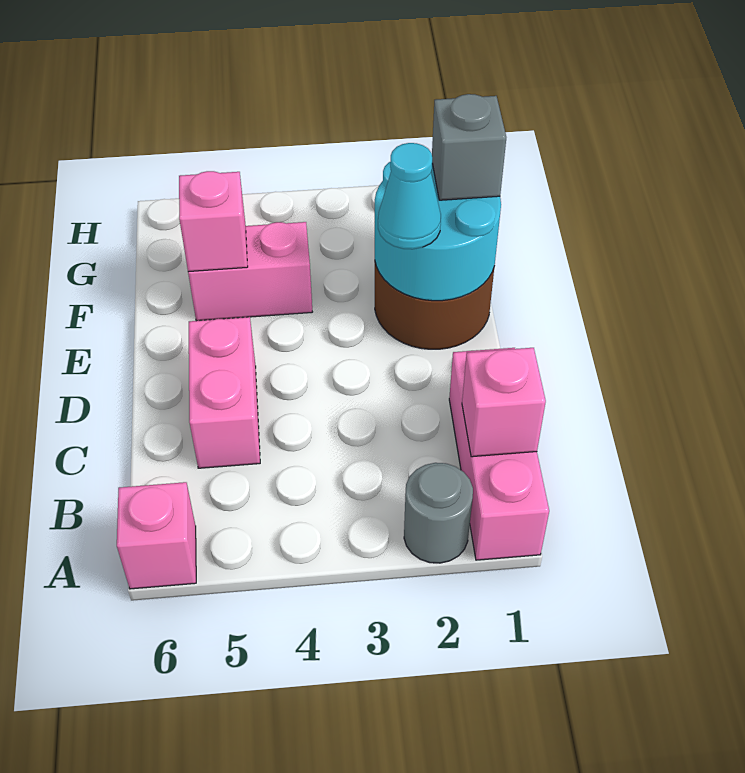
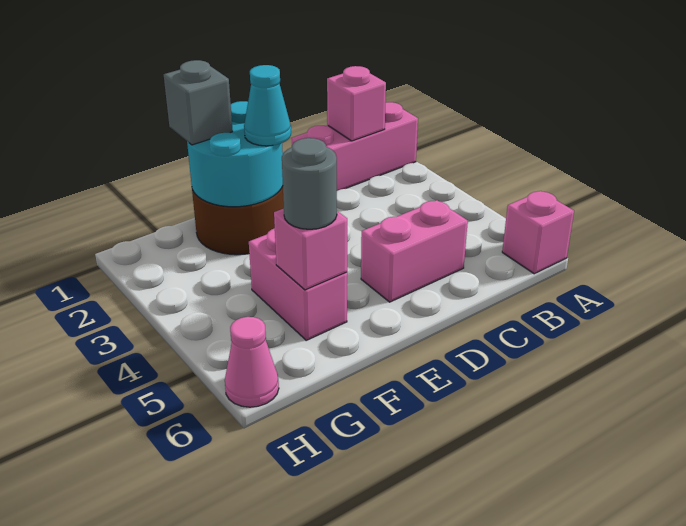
grey round brick A2 level 1 -> grey round brick F5 level 3
none -> pink cone H6 level 1

